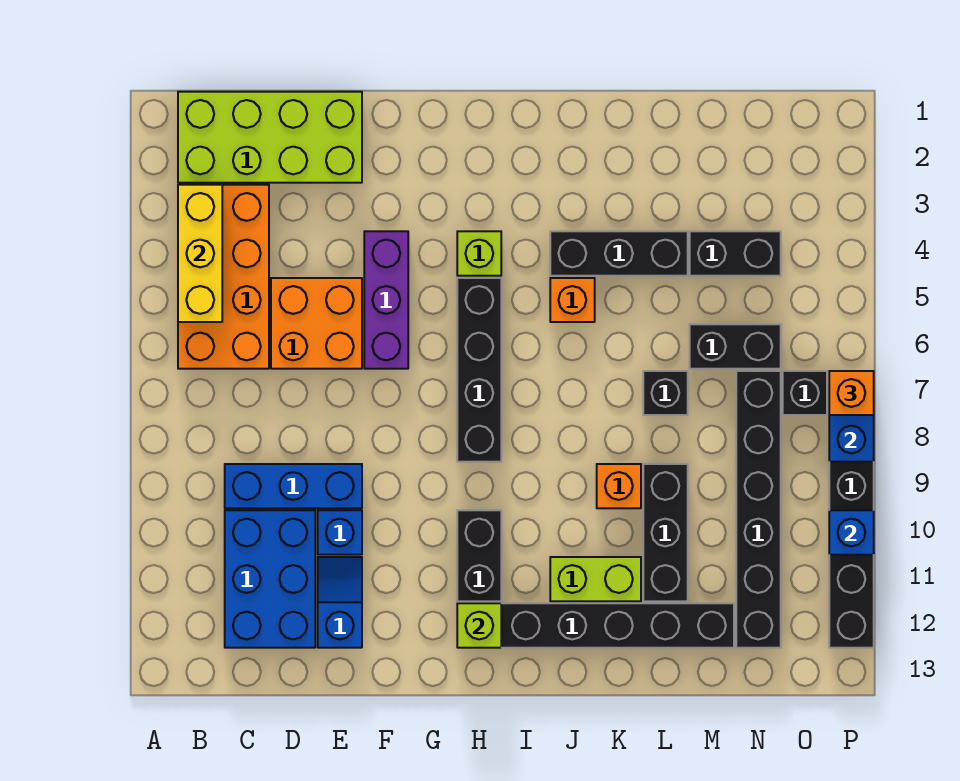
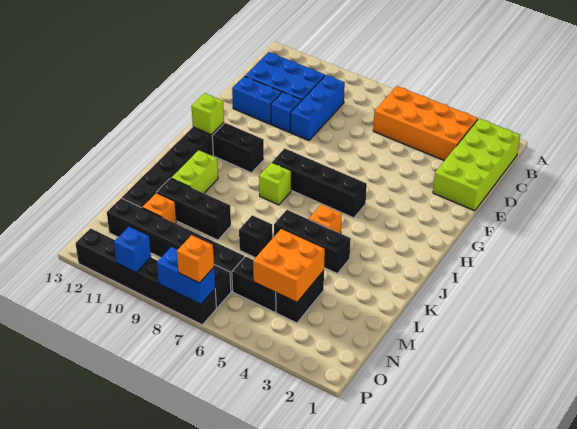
yellow brick B3:B5 level 2 -> none
orange brick D5:E6 level 1 -> orange brick M4:N5 level 2
blue slope E11:E12 level 1 top 12 -> blue brick E11:E12 level 1
purple brick F4:F6 level 1 -> none
lime brick H4 level 1 -> lime brick I8 level 1
black brick J4:L4 level 1 -> black brick K4:K6 level 1
orange brick K9 level 1 -> orange brick M11 level 1
black brick M6:N6 level 1 -> black brick N5:N6 level 1

